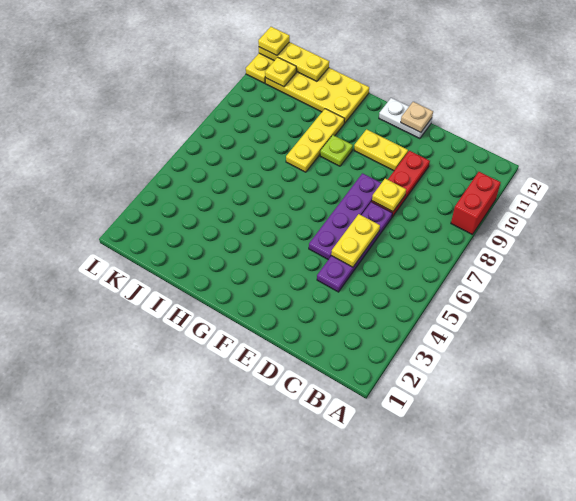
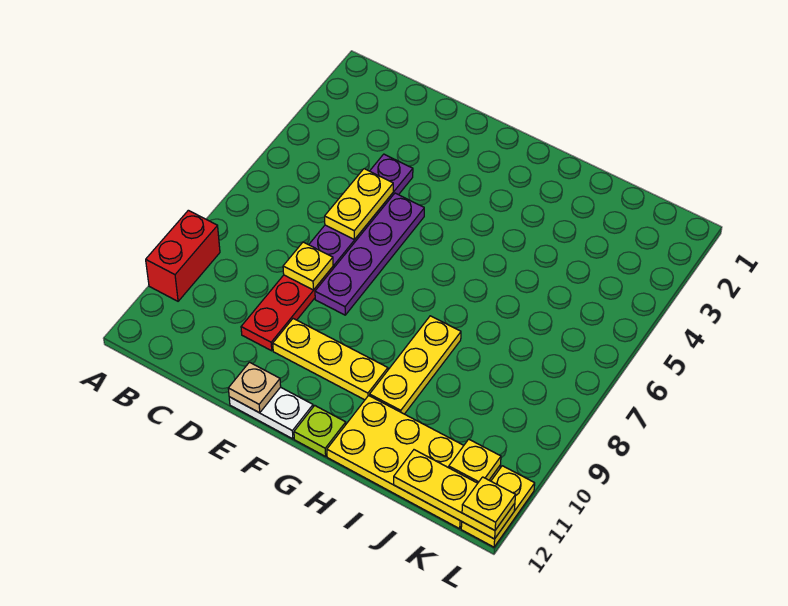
yellow plate E10:F10 level 1 -> yellow plate E10:G10 level 1
lime plate G9 level 1 -> lime plate G12 level 1

